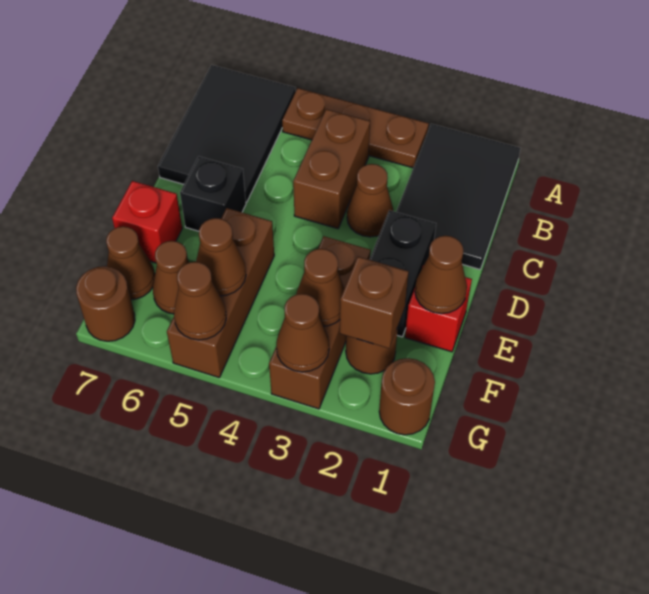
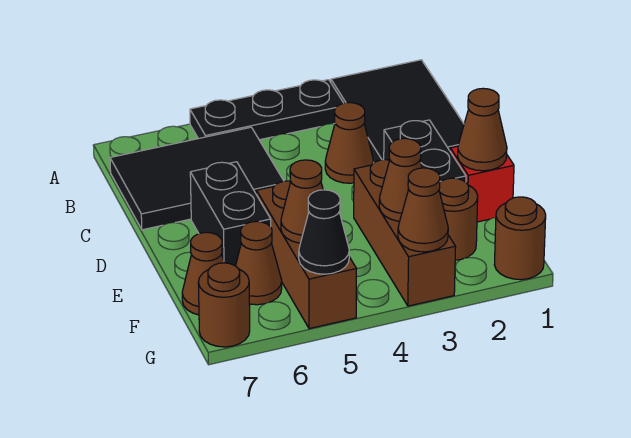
brown plate A3:A5 level 1 -> black plate A3:A5 level 1
black tile A6:C7 level 1 -> black tile B5:C7 level 1
brown brick B4:C4 level 1 -> none
black brick D6 level 1 -> black brick D6:E6 level 1
red brick E7 level 1 -> none
brown brick F2 level 2 -> none
brown cone G5 level 2 -> black cone G5 level 2

